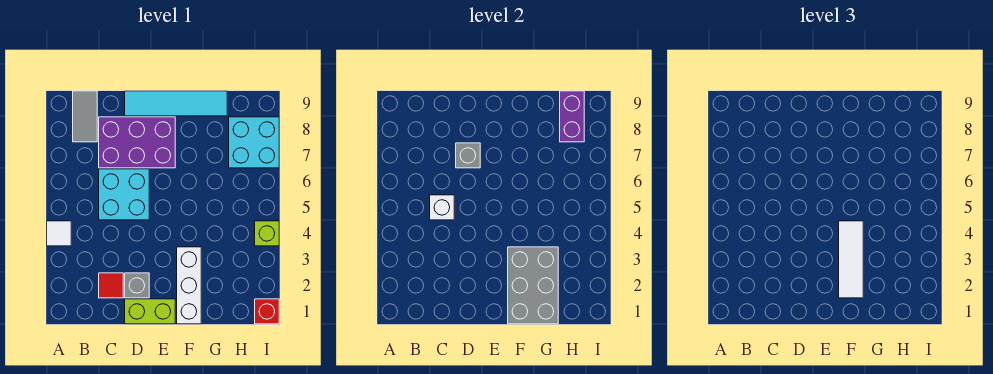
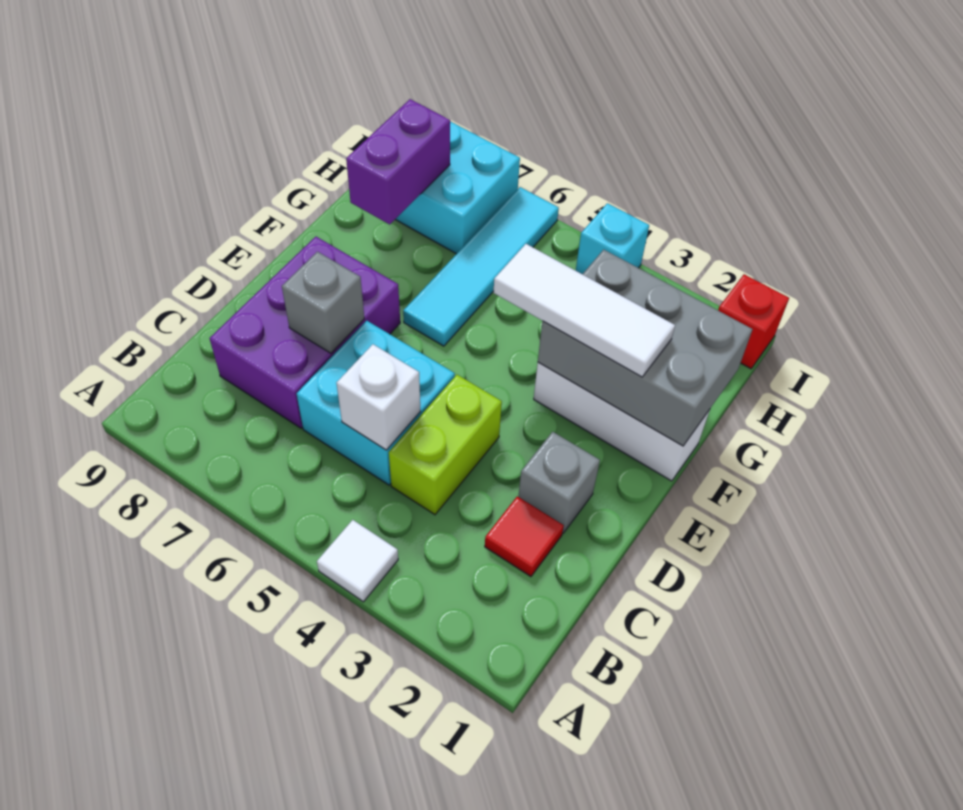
grey tile B8:B9 level 1 -> none
lime brick D1:E1 level 1 -> lime brick C4:D4 level 1
cyan tile D9:G9 level 1 -> cyan tile F6:I6 level 1
purple brick H8:H9 level 2 -> purple brick G8:H8 level 2
lime brick I4 level 1 -> cyan brick I4 level 1

